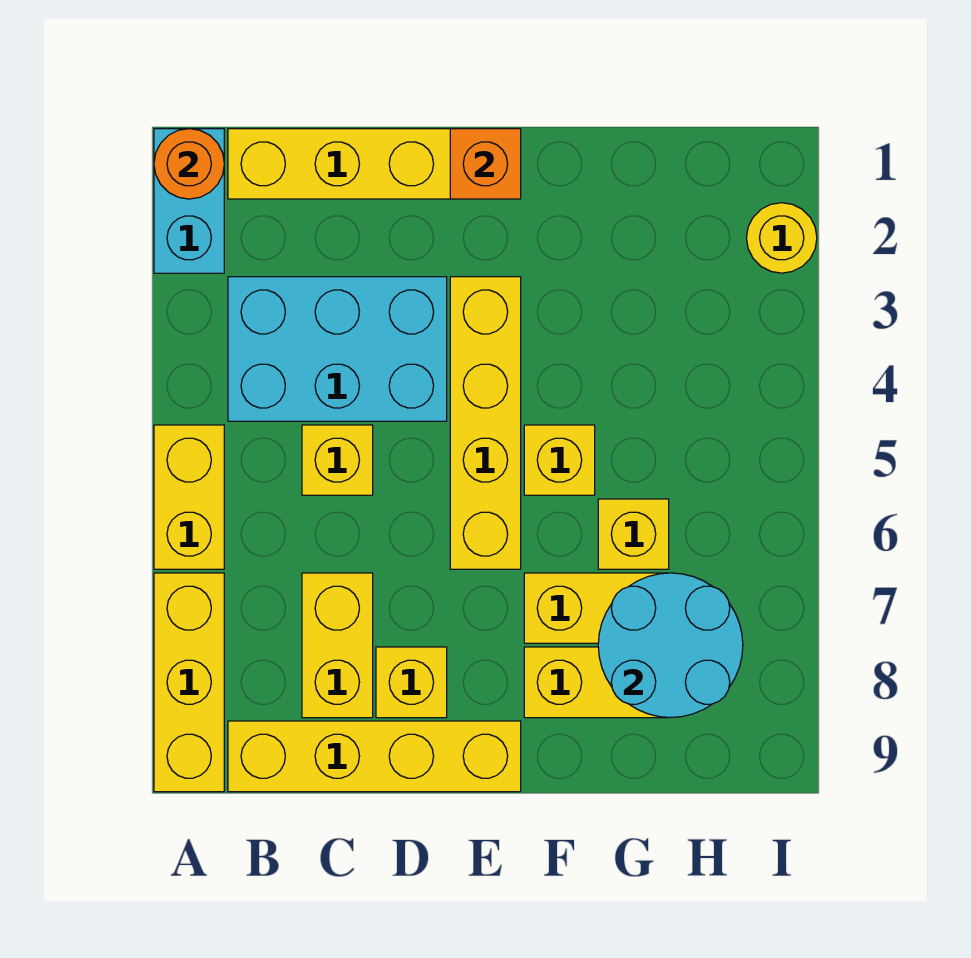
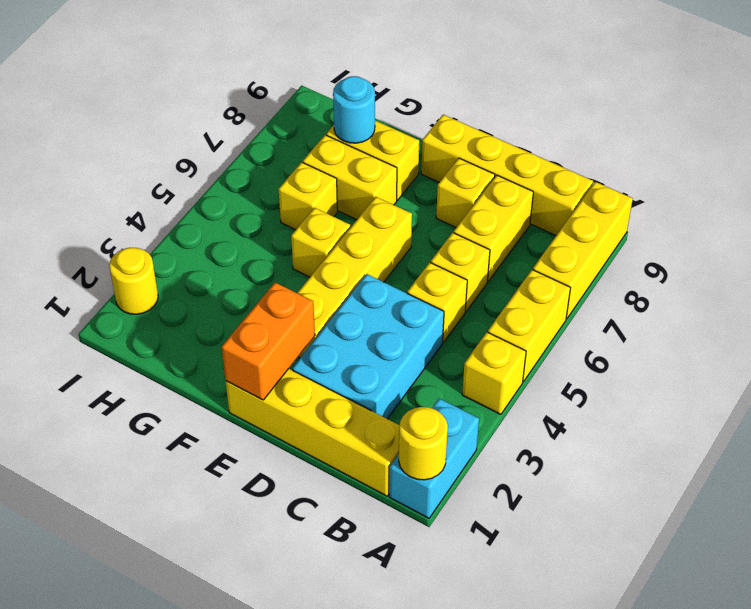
orange round brick A1 level 2 -> yellow round brick A1 level 2
none -> yellow brick A4 level 1
cyan brick B3:D4 level 1 -> cyan brick C2:D4 level 1
none -> yellow brick C6 level 1
orange brick E1 level 2 -> orange brick E1:E2 level 2
cyan round brick G7:H8 level 2 -> cyan round brick G8 level 2

